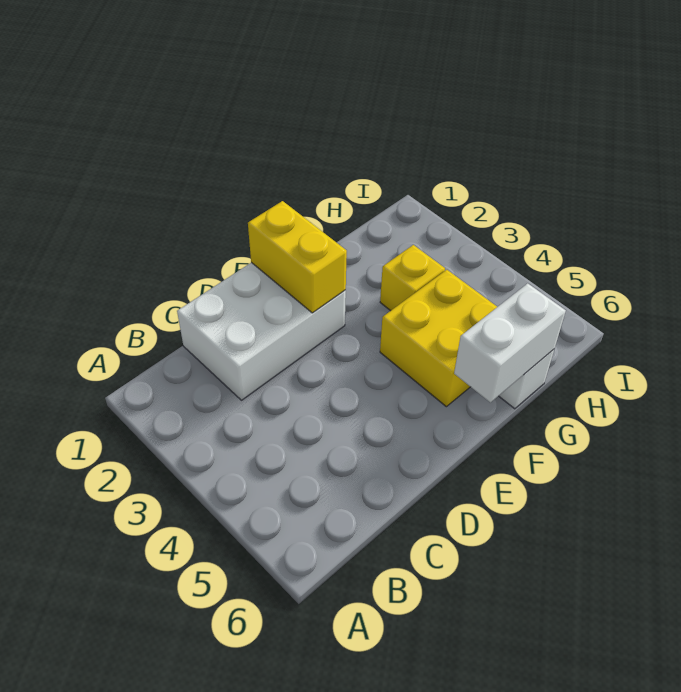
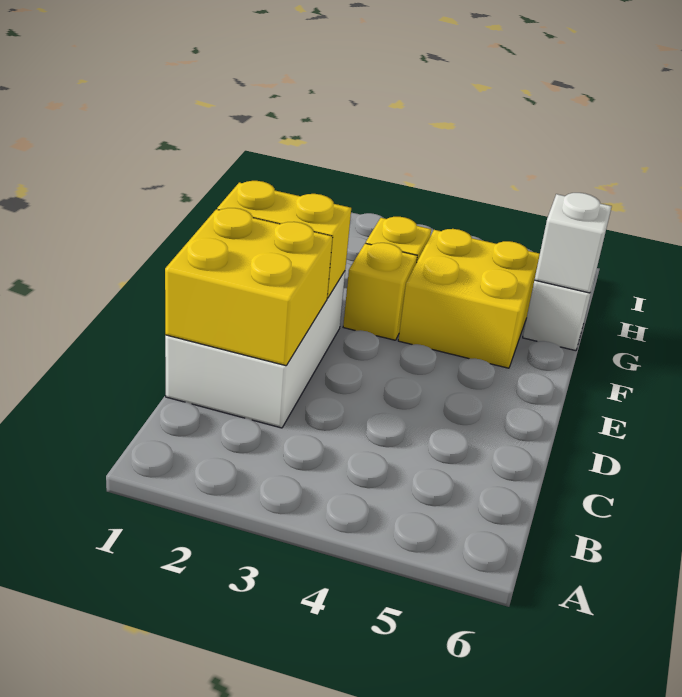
none -> yellow brick C1:D2 level 2
none -> yellow brick F3 level 1
white brick F6:G6 level 2 -> white brick G6 level 2

